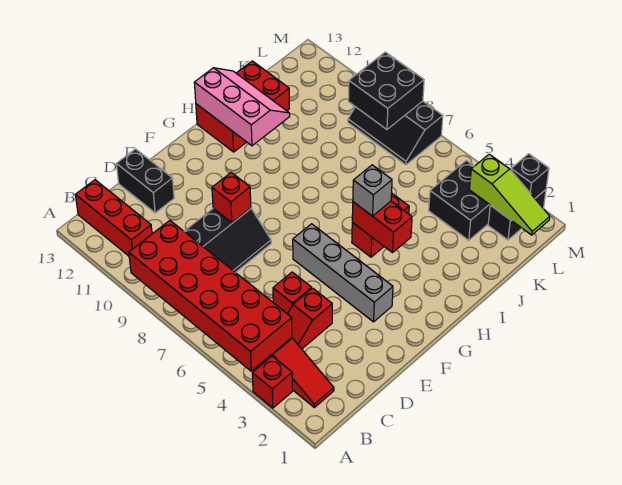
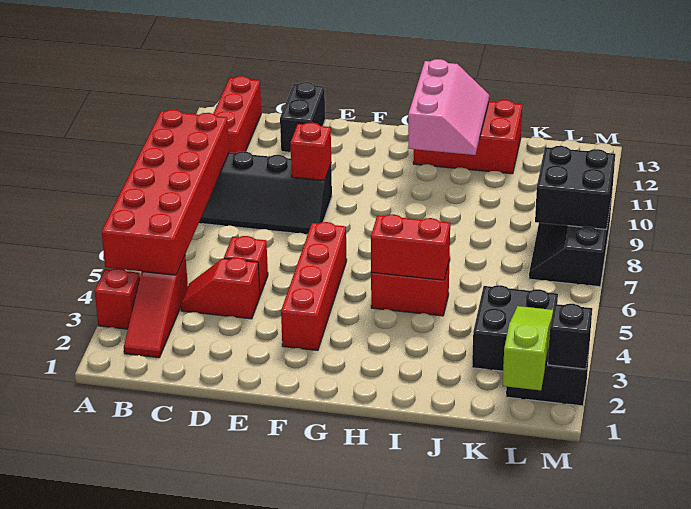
grey brick F3:F6 level 1 -> red brick F3:F6 level 1
red brick H4:H5 level 2 -> red brick H5:I5 level 2
grey brick H5 level 3 -> none
lime slope L1:L3 level 2 top 3 -> lime slope L1:L3 level 2 top 1

